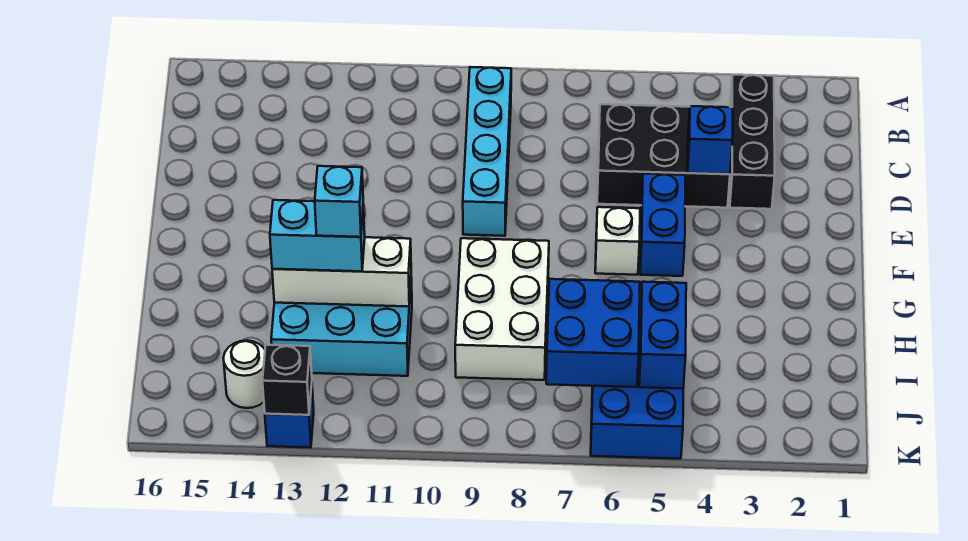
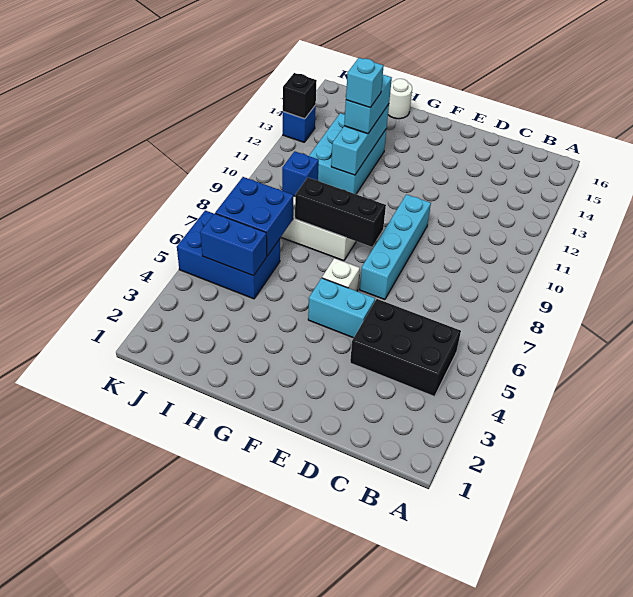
black brick B3:D3 level 1 -> black brick F8:H8 level 2
cyan brick B9:E9 level 1 -> cyan brick E7:E10 level 1
black brick C4:D6 level 1 -> black brick B4:D5 level 1
blue brick D4 level 2 -> blue brick I9 level 2
blue brick E5:F5 level 1 -> cyan brick E5:F5 level 1
white brick H11:H13 level 2 -> cyan brick H11:H13 level 2
white round brick J14 level 1 -> white round brick H16 level 1

